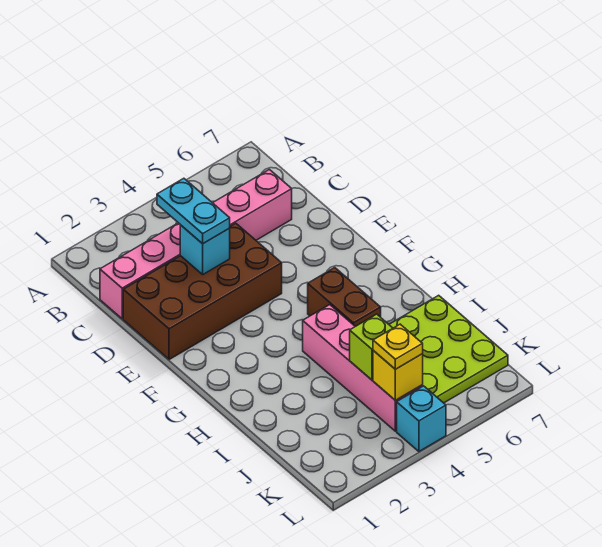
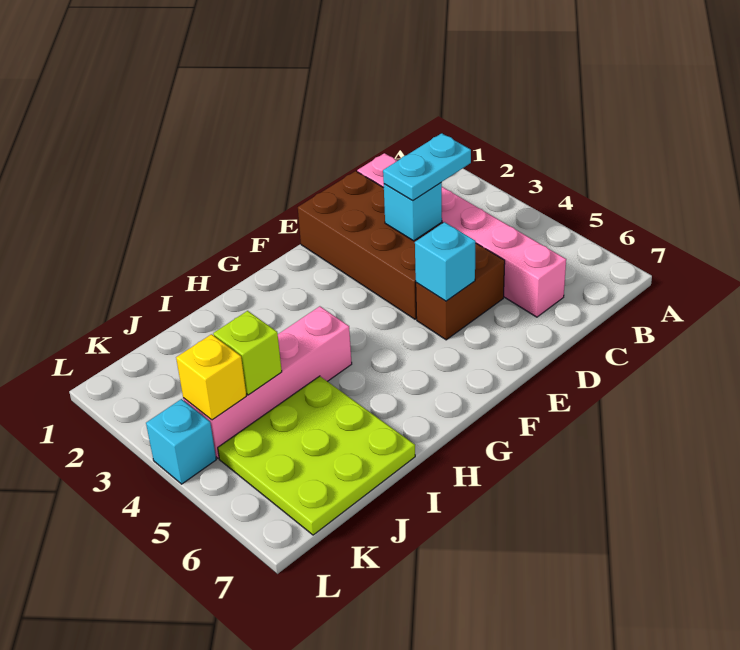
none -> cyan brick E5 level 2
brown brick G5:H5 level 1 -> brown brick D5:E5 level 1
yellow plate K4 level 3 -> none

